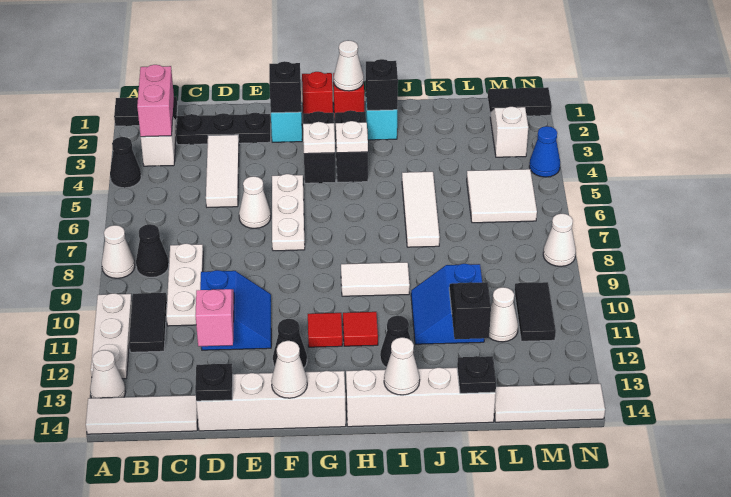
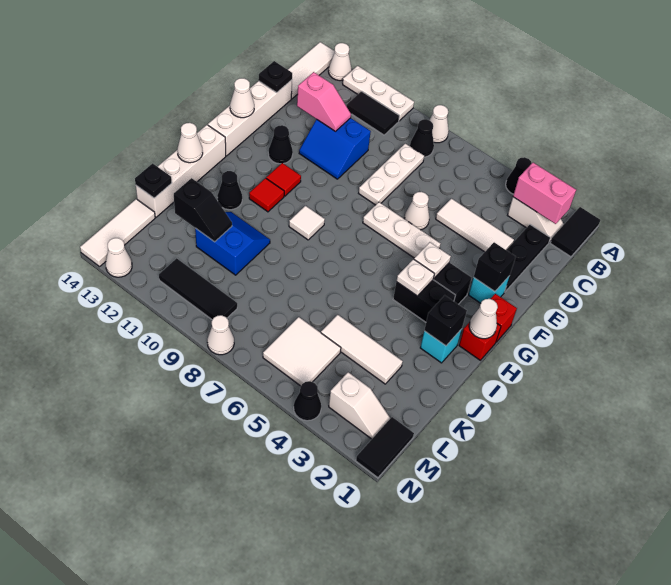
white plate C8:C10 level 1 -> white plate C8:E8 level 1
white tile H9:I9 level 1 -> white tile H9 level 1
white tile J5:J7 level 1 -> white tile K3:K5 level 1
white cone L11 level 1 -> white cone N13 level 1
black tile M10:M11 level 1 -> black tile M9:M11 level 1
blue cone N4 level 1 -> black cone N4 level 1

